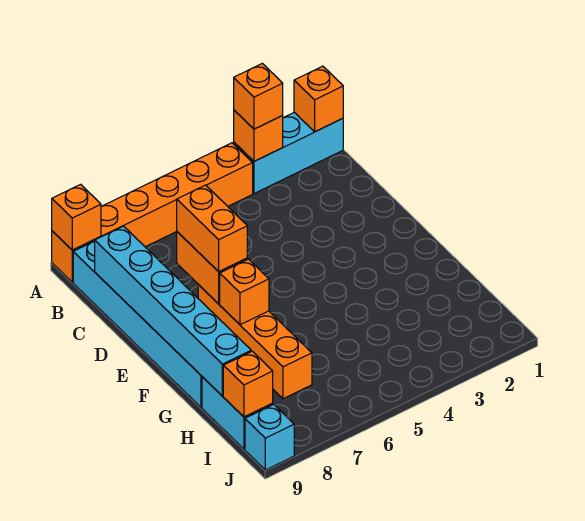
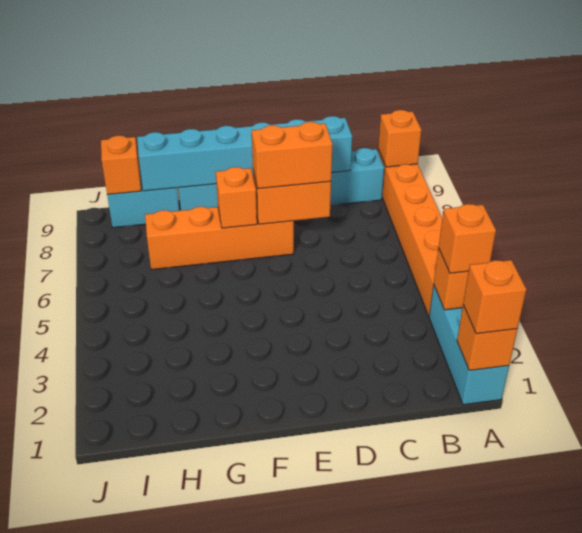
none -> orange brick A1 level 3
cyan brick J9 level 1 -> none

